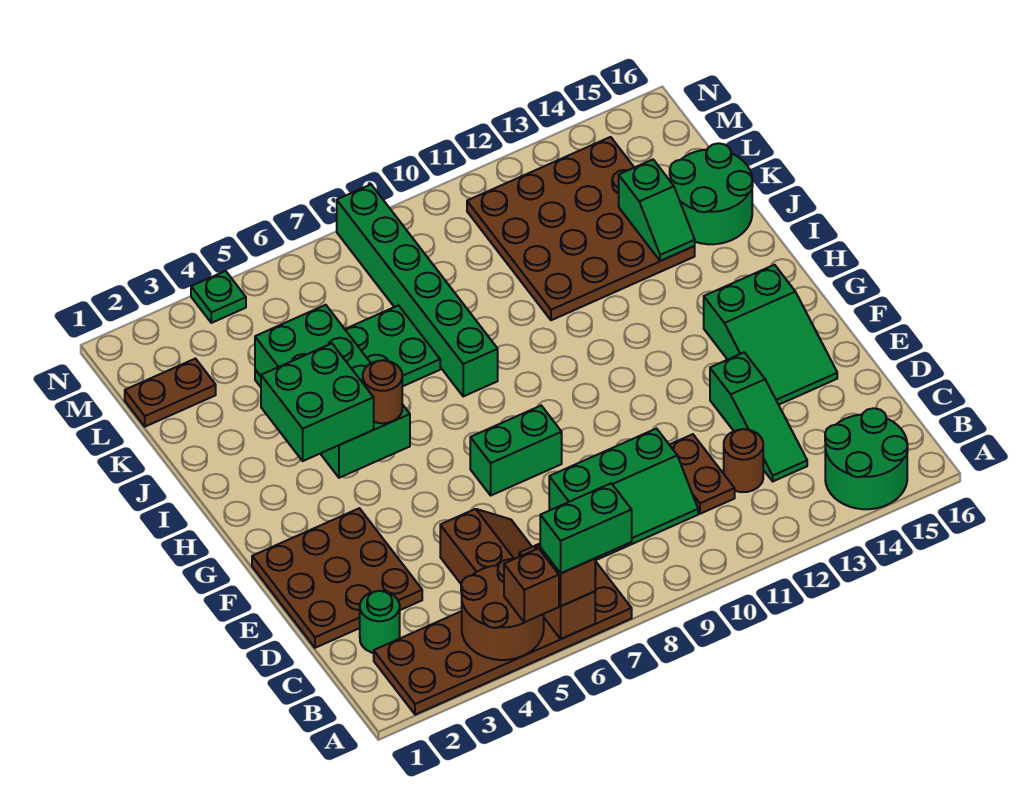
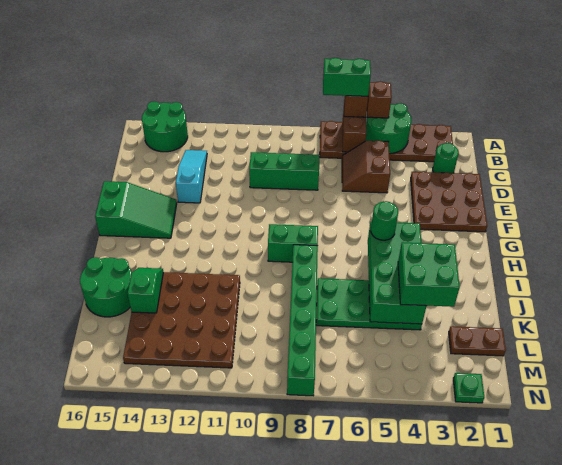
brown round brick A4:B5 level 2 -> green round brick A4:B5 level 2
brown plate C11:D11 level 1 -> none
brown round brick C12 level 1 -> none
green slope C13:E13 level 1 top E -> cyan slope C13:E13 level 1 top E
green slope E14:G15 level 1 top G -> green slope F14:G16 level 1 top 16
green brick F7:F8 level 1 -> green brick H8:H9 level 1
green brick H3:I4 level 3 -> green brick J3:K4 level 3
brown round brick H5 level 3 -> green round brick H5 level 3
green plate N4 level 1 -> green plate N2 level 1

